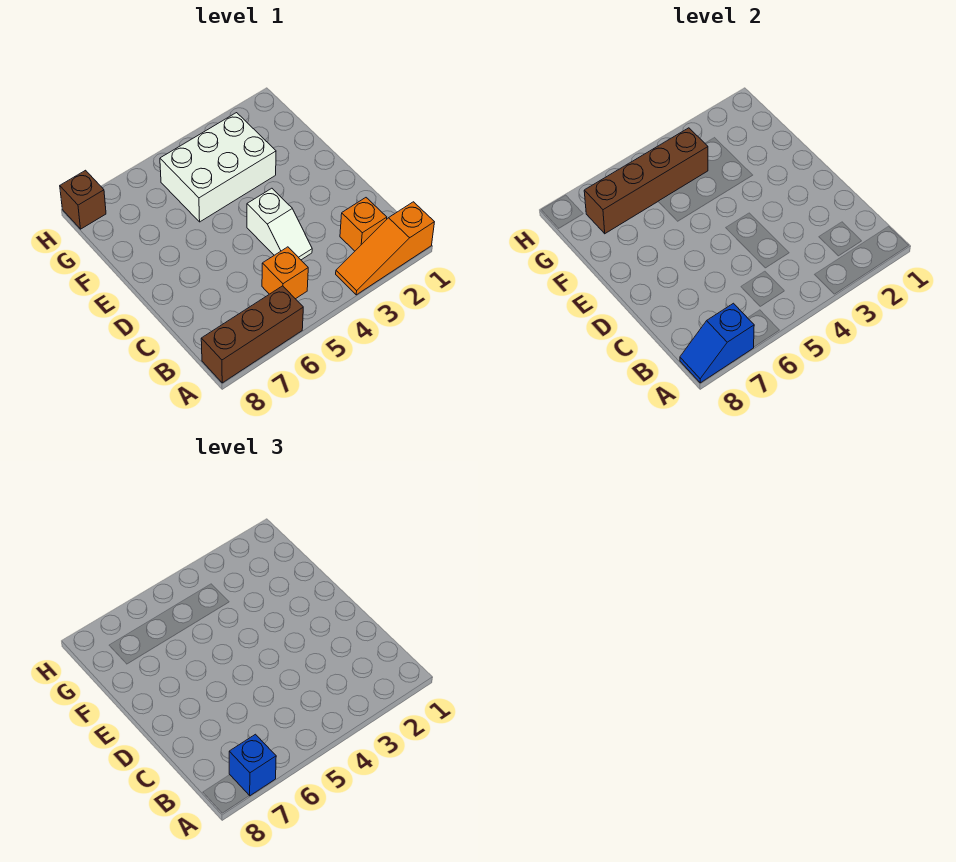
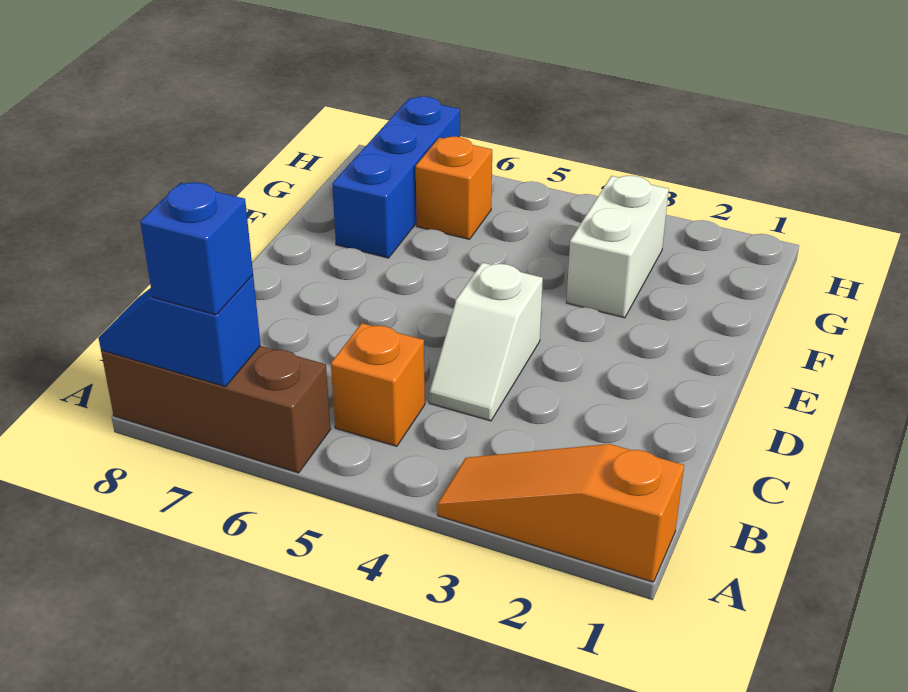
orange brick B2 level 1 -> orange brick G6 level 1
white brick F3:G5 level 1 -> white brick F3:G3 level 1
none -> blue brick F7:H7 level 1
brown brick G4:G7 level 2 -> none
brown brick H8 level 1 -> none

